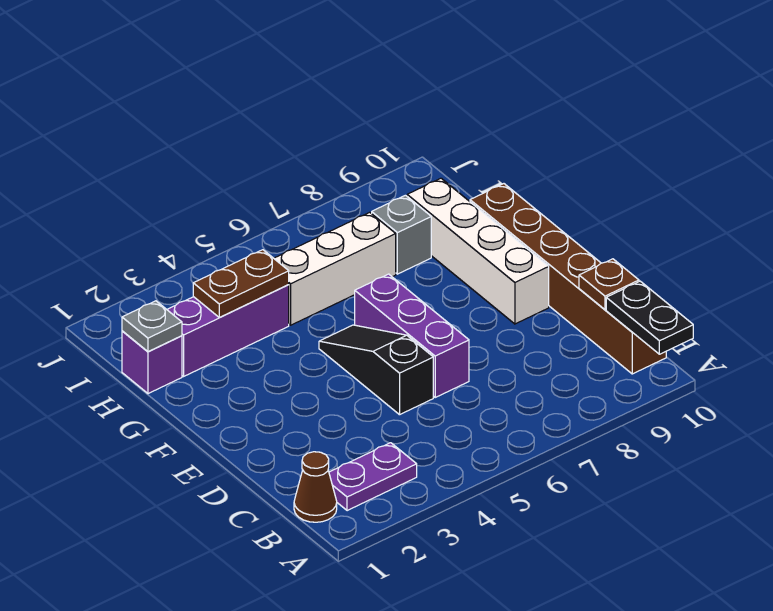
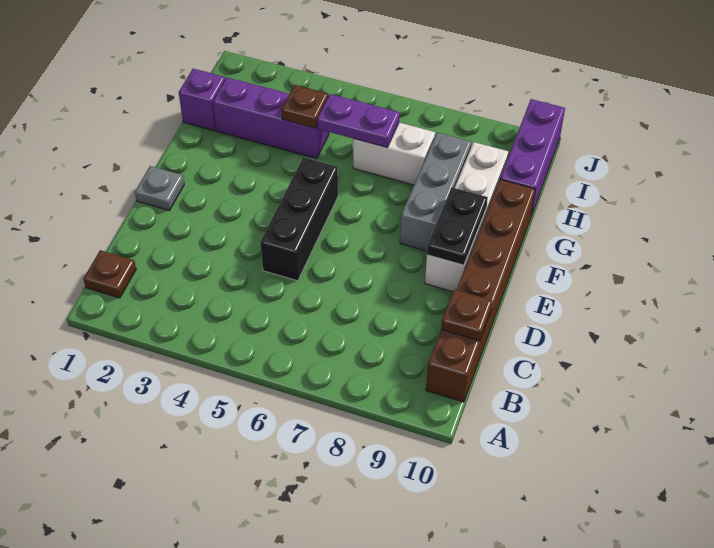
black plate A10:B10 level 2 -> black plate E9:F9 level 2
brown cone B1 level 1 -> brown plate B1 level 1
purple plate B2:B3 level 1 -> purple plate H5:H6 level 2
black slope D5:F5 level 1 top D -> black brick D5:F5 level 1
purple brick D6:F6 level 1 -> purple brick H10:J10 level 1
grey plate H1 level 2 -> grey plate E1 level 1
brown plate H3:H4 level 2 -> brown plate H4 level 2
white brick H5:H7 level 1 -> white brick H6:H7 level 1
grey brick H8 level 1 -> grey brick F8:H8 level 1

